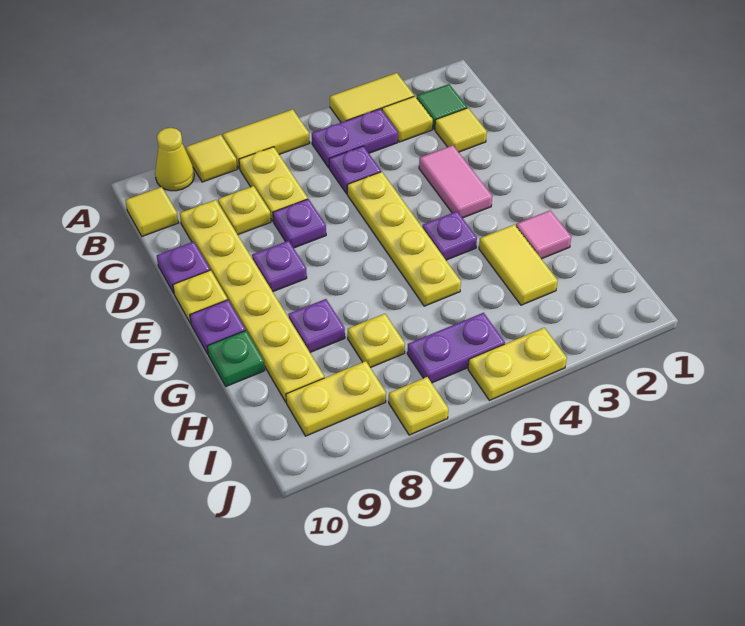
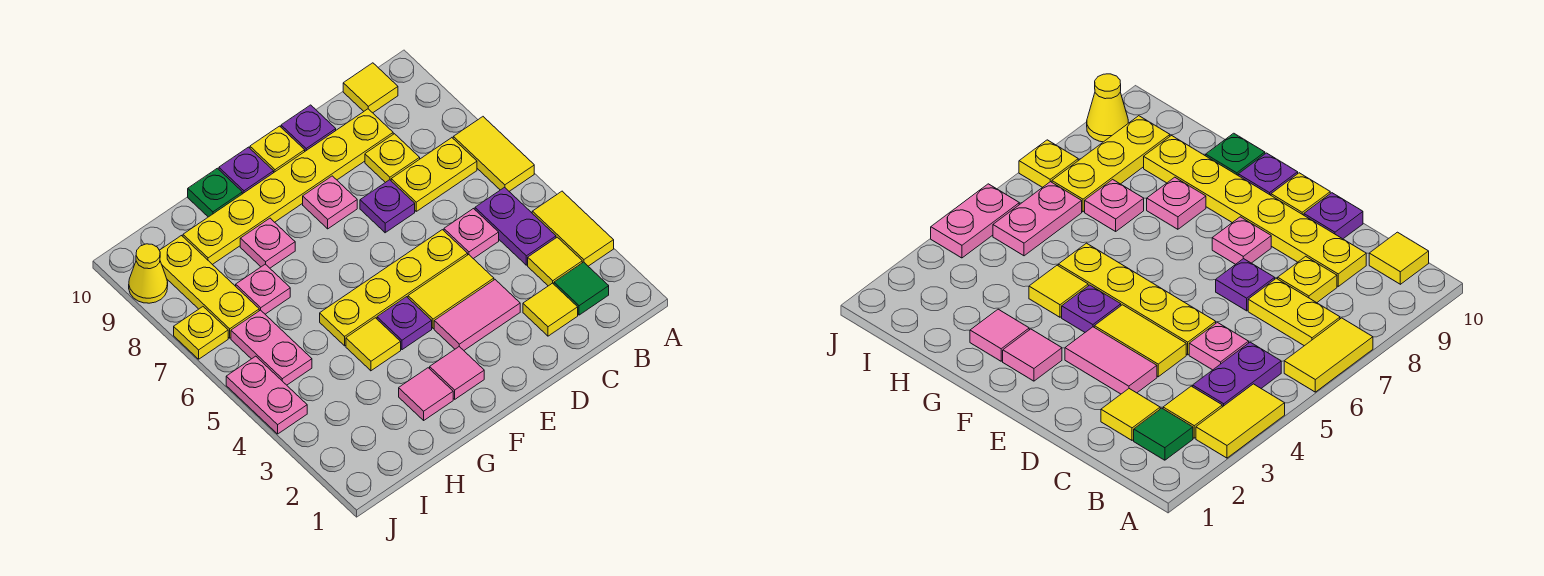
yellow tile A8 level 1 -> yellow tile G4 level 1
yellow cone A9 level 1 -> yellow cone J9 level 1
purple plate C5 level 1 -> pink plate C5 level 1
purple plate E8 level 1 -> pink plate E8 level 1
none -> pink tile F2 level 1
yellow tile G3:H3 level 1 -> yellow tile D4:E4 level 1
purple plate G8 level 1 -> pink plate G8 level 1
yellow plate H7 level 1 -> pink plate H7 level 1
purple plate I5:I6 level 1 -> pink plate I5:I6 level 1
yellow plate I8:I9 level 1 -> yellow plate I7:I9 level 1
yellow plate J4:J5 level 1 -> pink plate J4:J5 level 1

